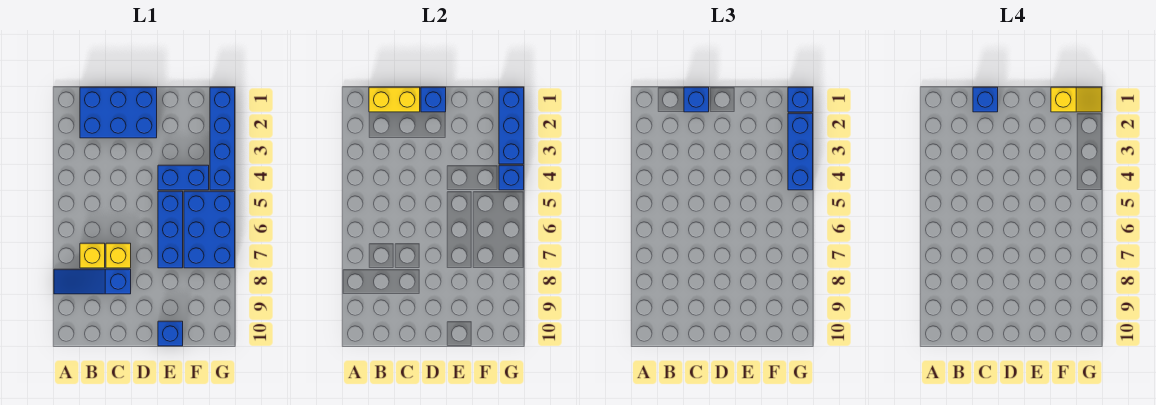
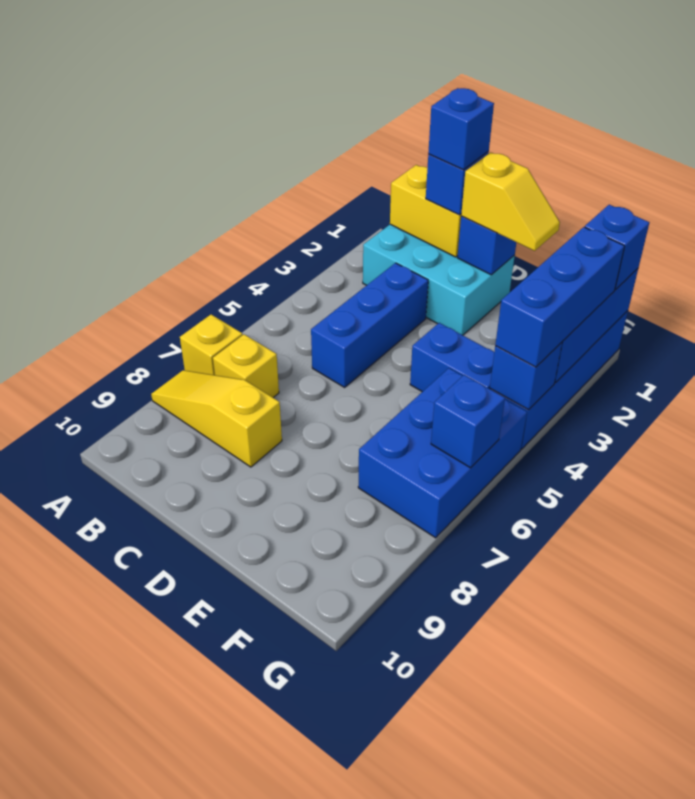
blue slope A8:C8 level 1 top C -> yellow slope A8:C8 level 1 top C
blue brick B1:D2 level 1 -> cyan brick B1:D2 level 1
yellow brick C7 level 1 -> yellow brick A7 level 1
blue brick E5:E7 level 1 -> blue brick C3:C5 level 1
blue brick E10 level 1 -> blue brick G6 level 2
yellow slope F1:G1 level 4 top F -> yellow slope D1:E1 level 3 top D

